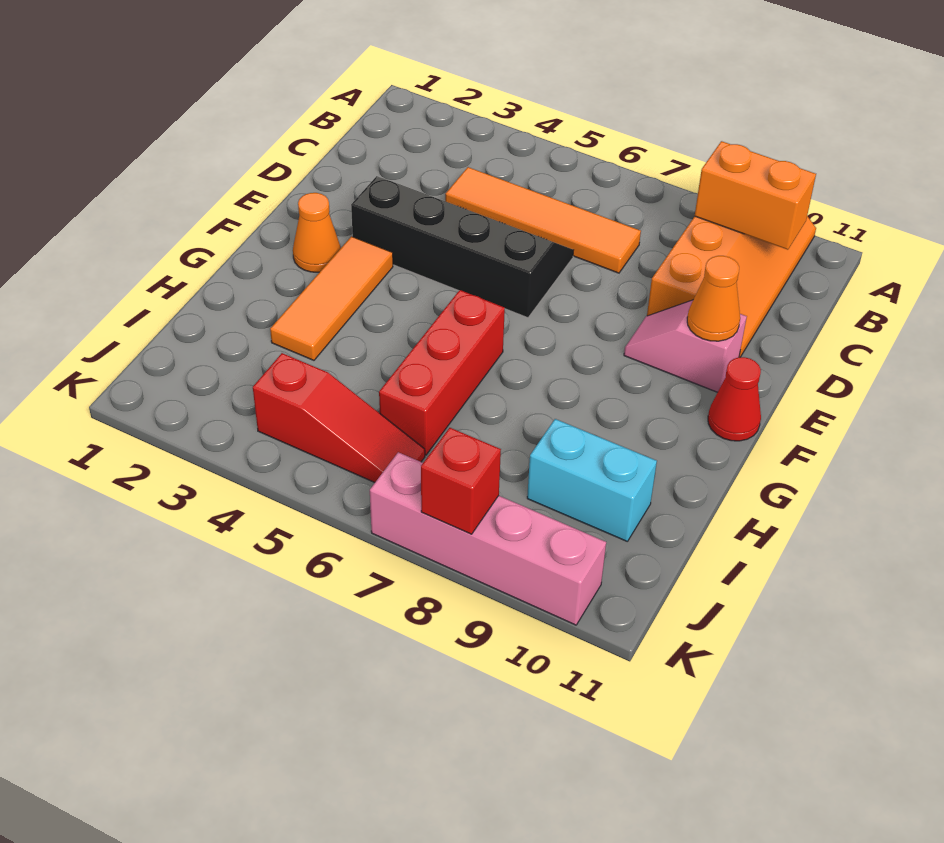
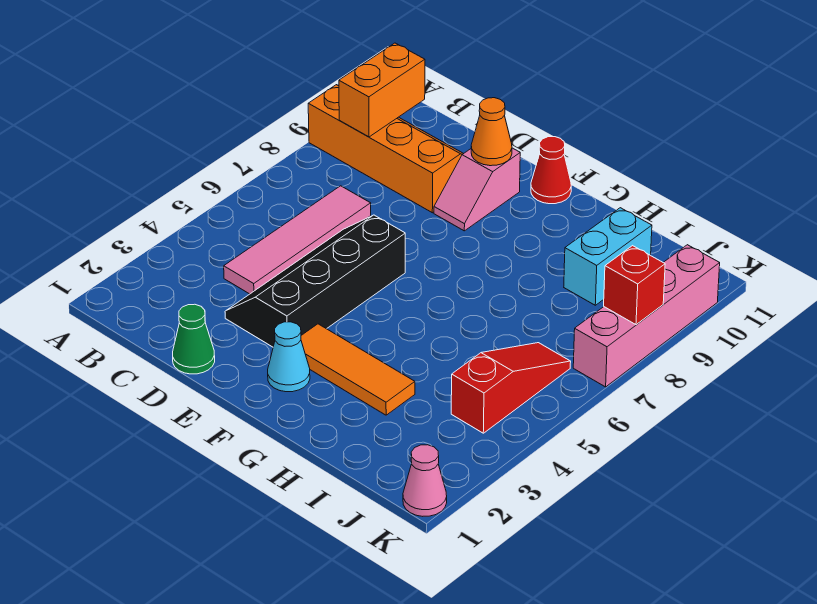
orange tile C4:C7 level 1 -> pink tile C4:C7 level 1
none -> green cone D1 level 1
orange cone F2 level 1 -> cyan cone F2 level 1
red brick G6:I6 level 1 -> none
none -> pink cone K1 level 1

